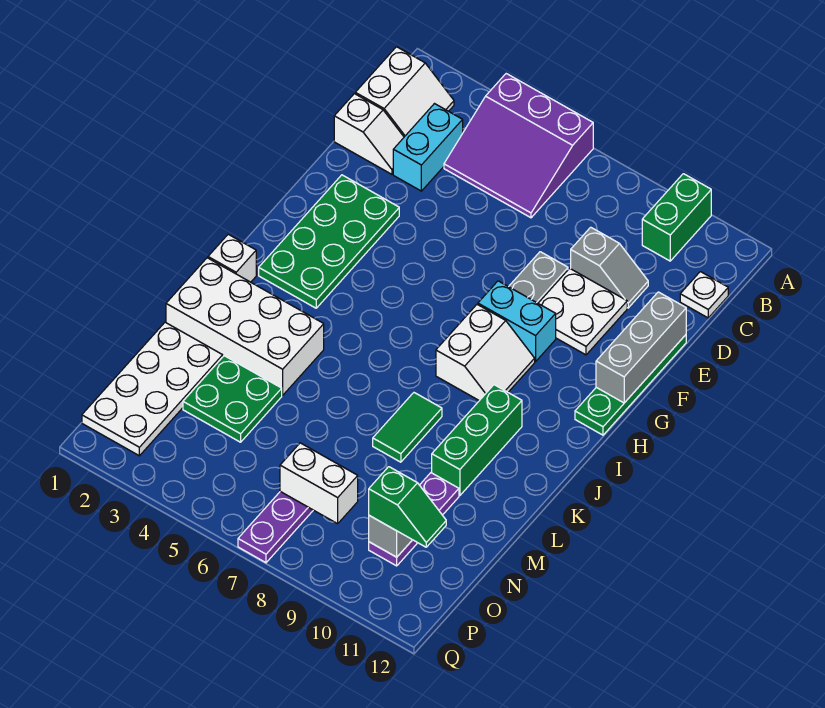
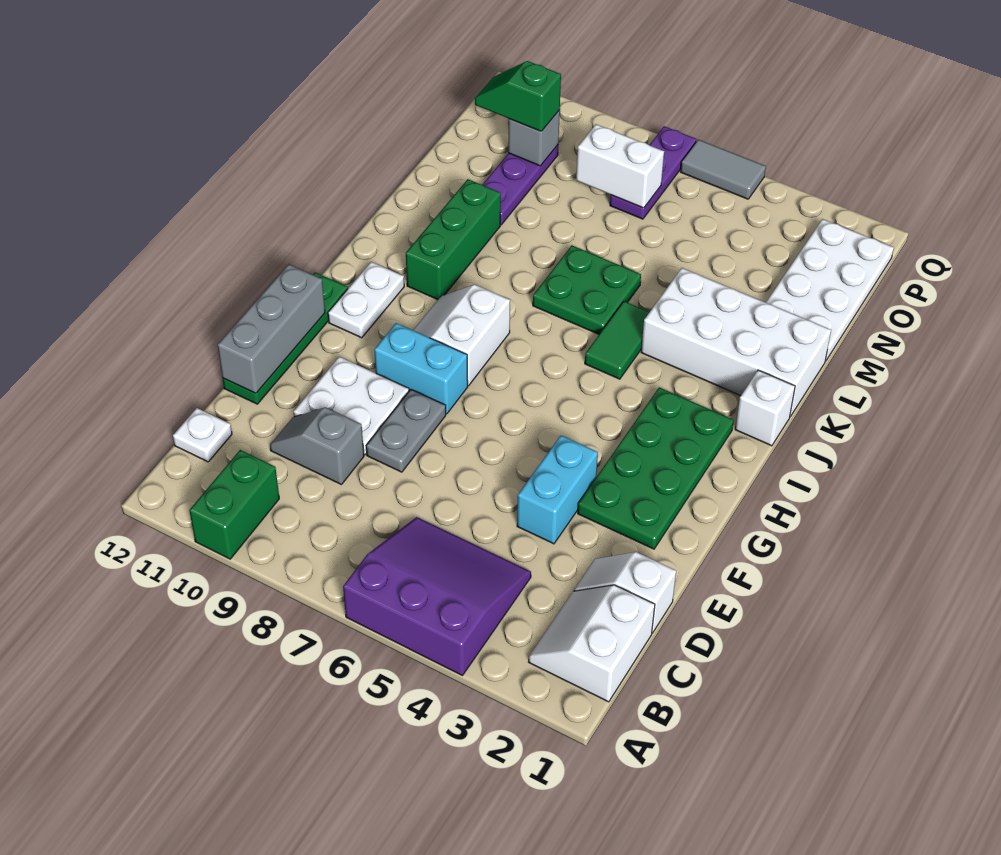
cyan brick C3:D3 level 1 -> cyan brick E4:F4 level 1
none -> white plate H11:I11 level 1
green tile K8:L8 level 1 -> green tile J5:K5 level 1
green plate M3:N4 level 1 -> green plate K6:L7 level 1
none -> grey tile Q5:Q6 level 1

